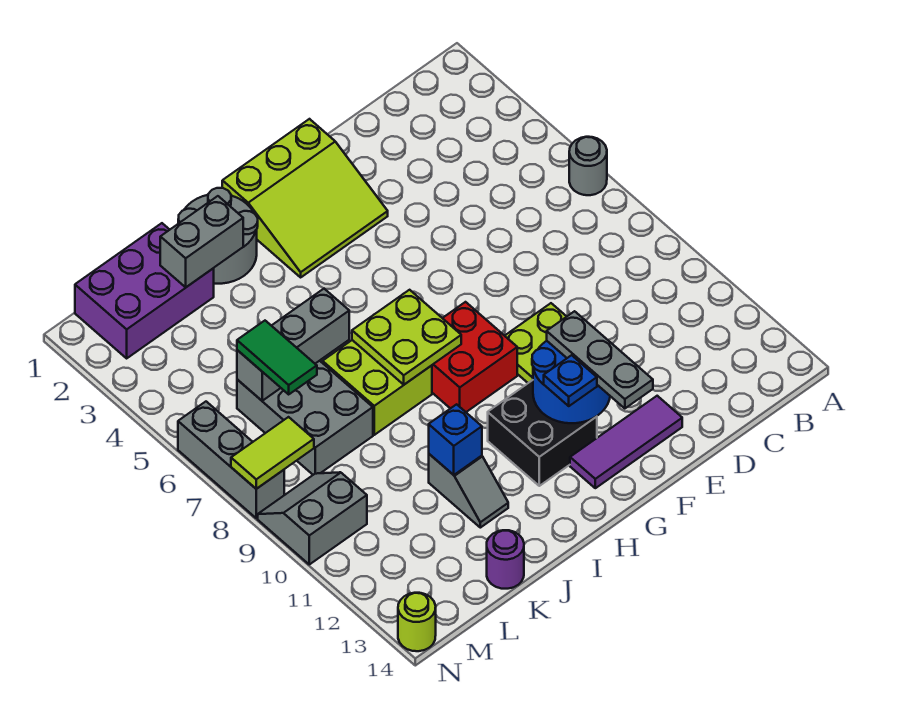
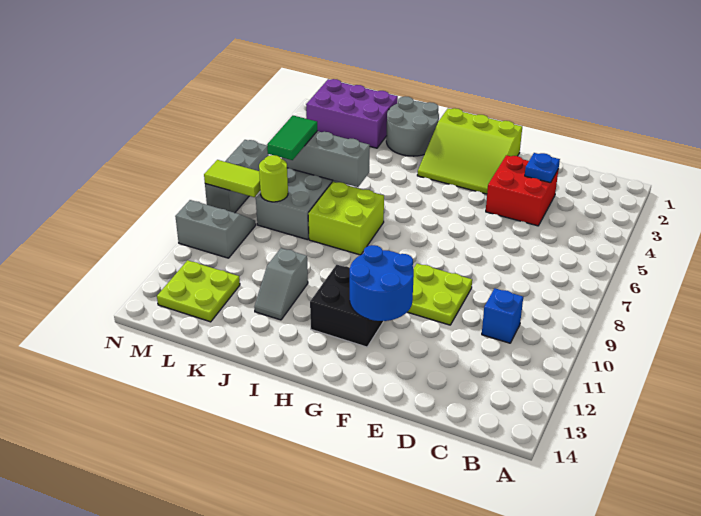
grey round brick A6 level 1 -> none
purple tile E13:G13 level 1 -> none
grey plate F11:F13 level 3 -> none
red brick G8:H9 level 1 -> red brick D3:E4 level 1
blue plate G12 level 3 -> blue plate D3 level 2
lime plate H7:I8 level 2 -> lime plate L12:M13 level 1
grey brick J2:K2 level 2 -> none
blue brick J11 level 2 -> blue brick C10 level 1
purple round brick K14 level 1 -> none
lime round brick N14 level 1 -> lime round brick L8 level 2

